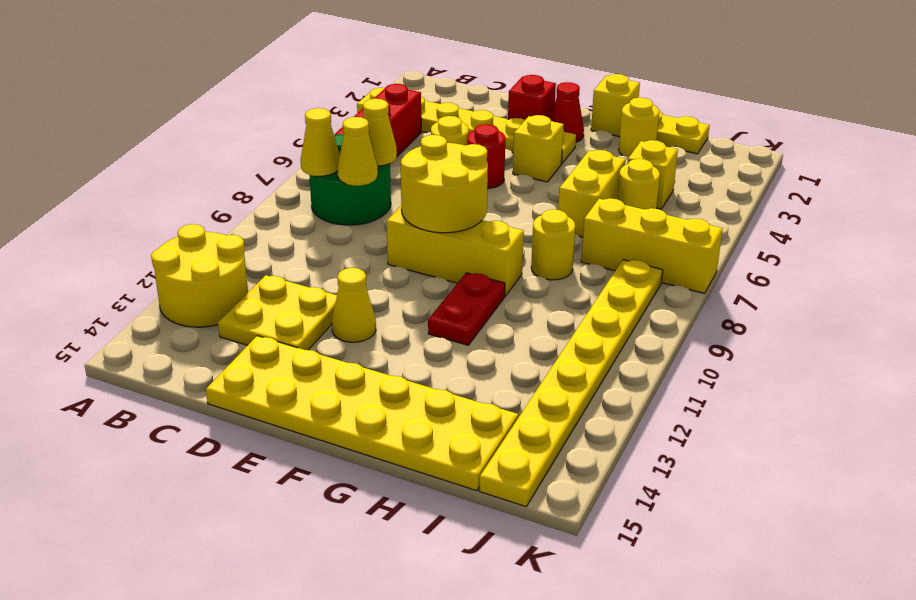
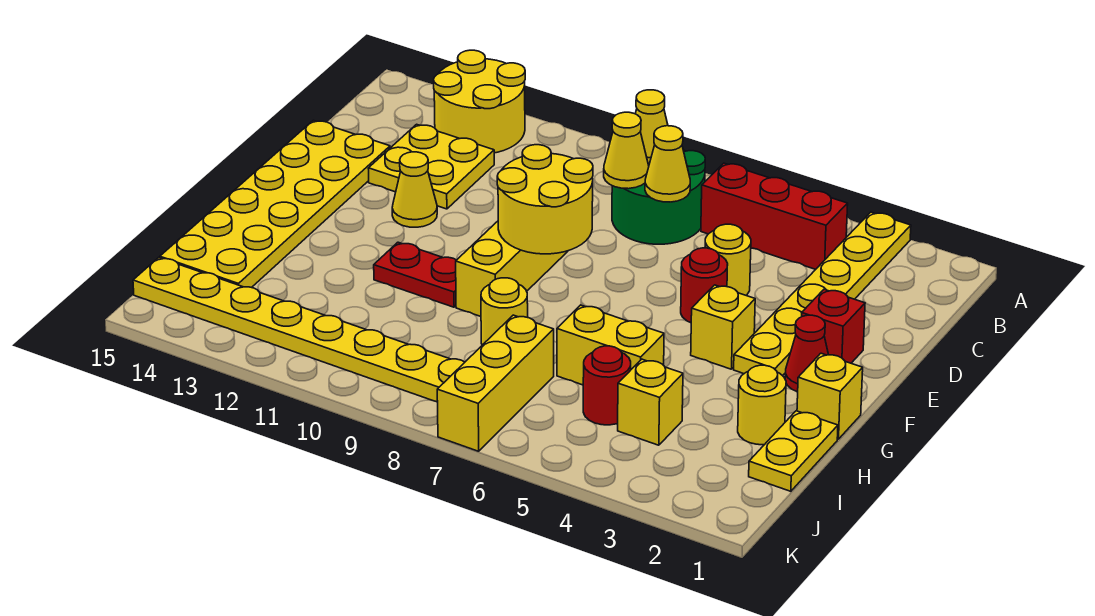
yellow round brick I5 level 1 -> red round brick I5 level 1

